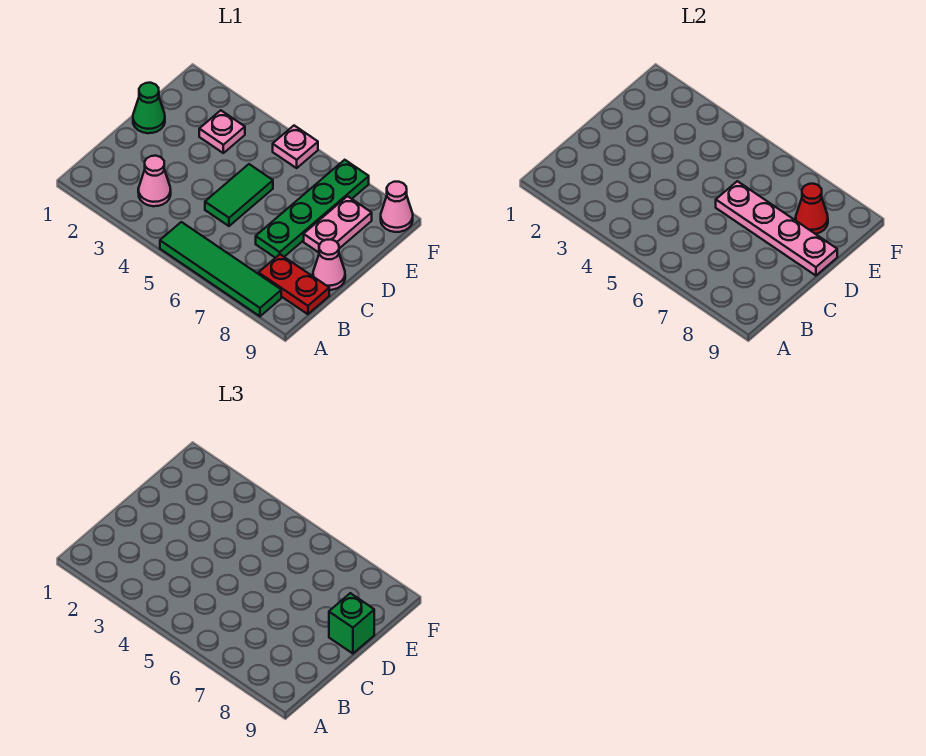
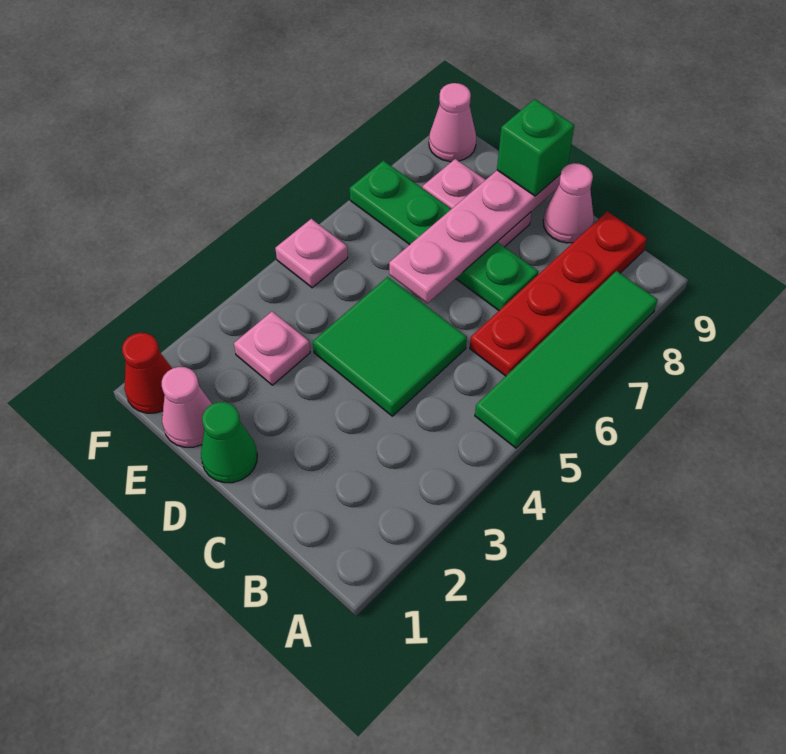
pink cone B3 level 1 -> pink cone E1 level 1
red plate B8:B9 level 1 -> red plate B6:B9 level 1
green tile C5:D5 level 1 -> green tile C4:D5 level 1
red cone E8 level 2 -> red cone F1 level 1

